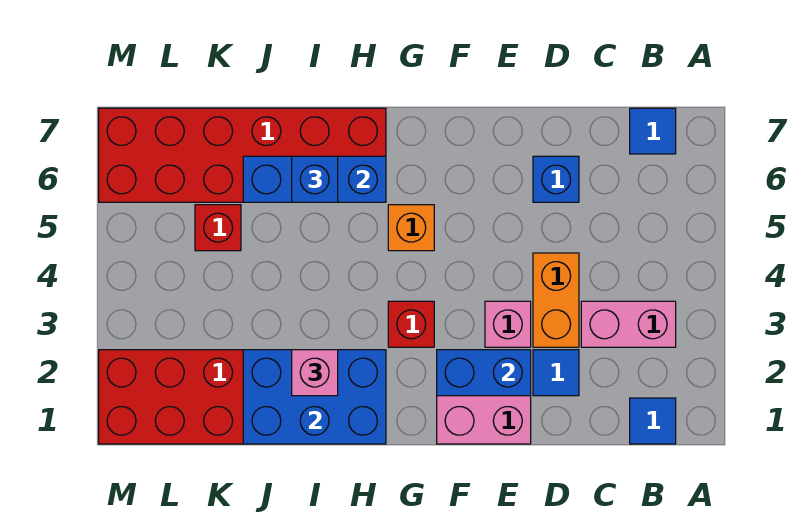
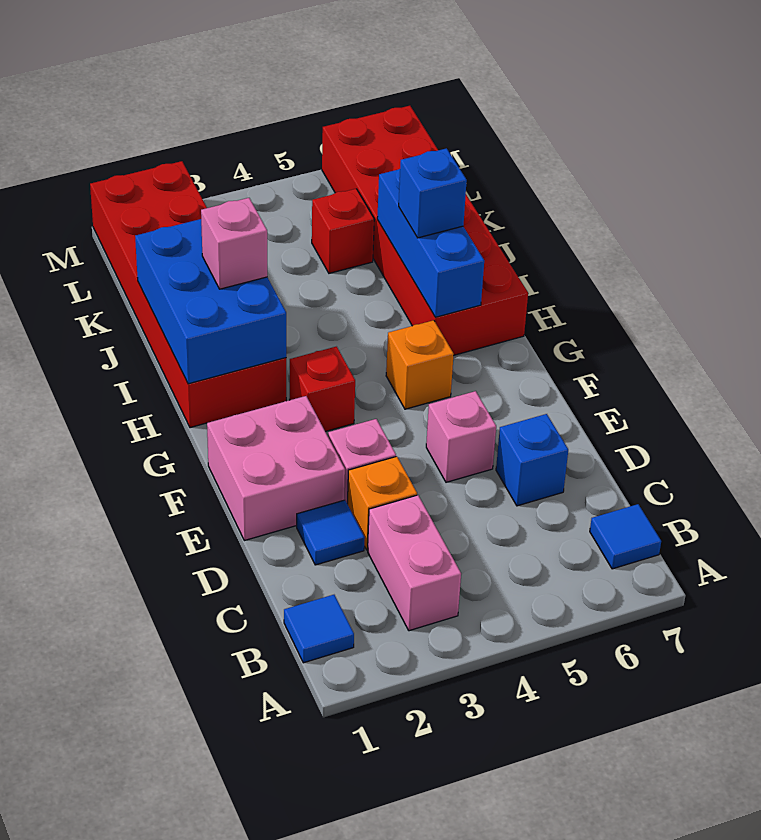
orange brick D3:D4 level 1 -> orange brick D3 level 1
blue brick E2:F2 level 2 -> none
none -> pink brick E5 level 1

